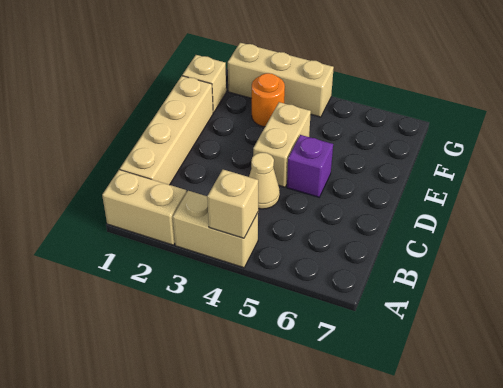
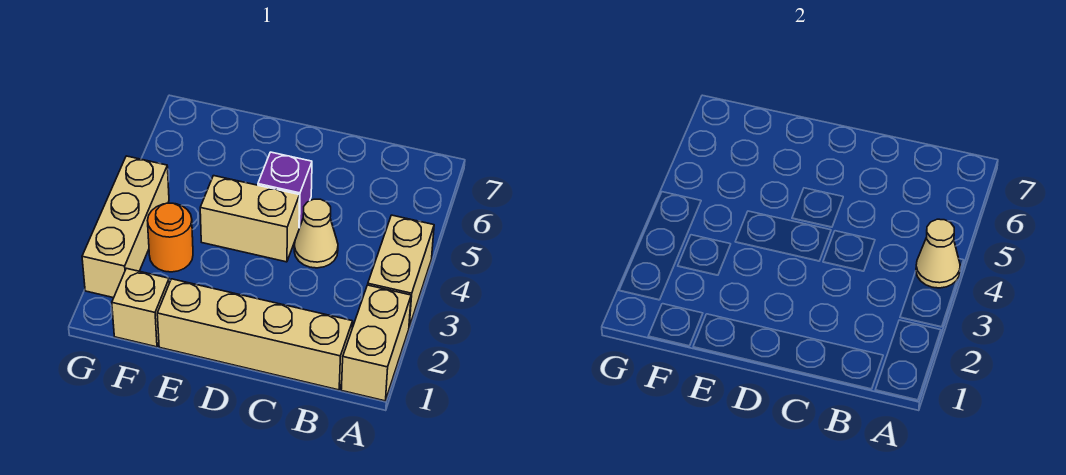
tan brick A4 level 2 -> tan cone A4 level 2

